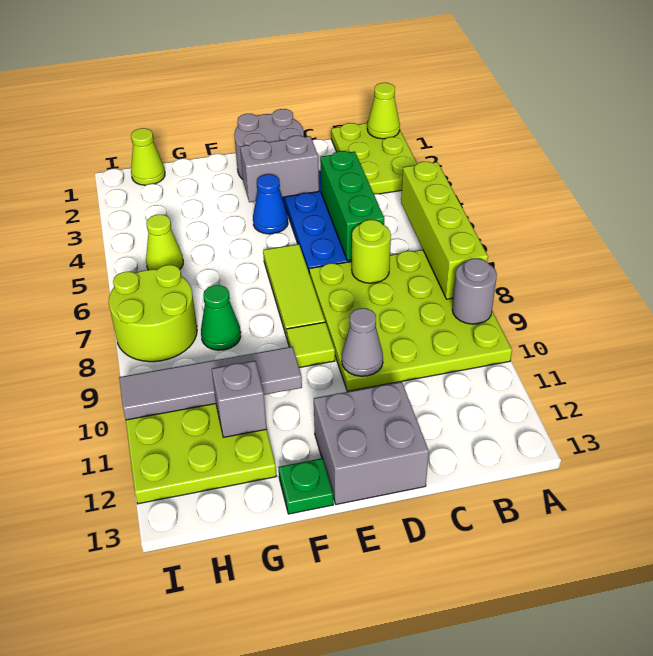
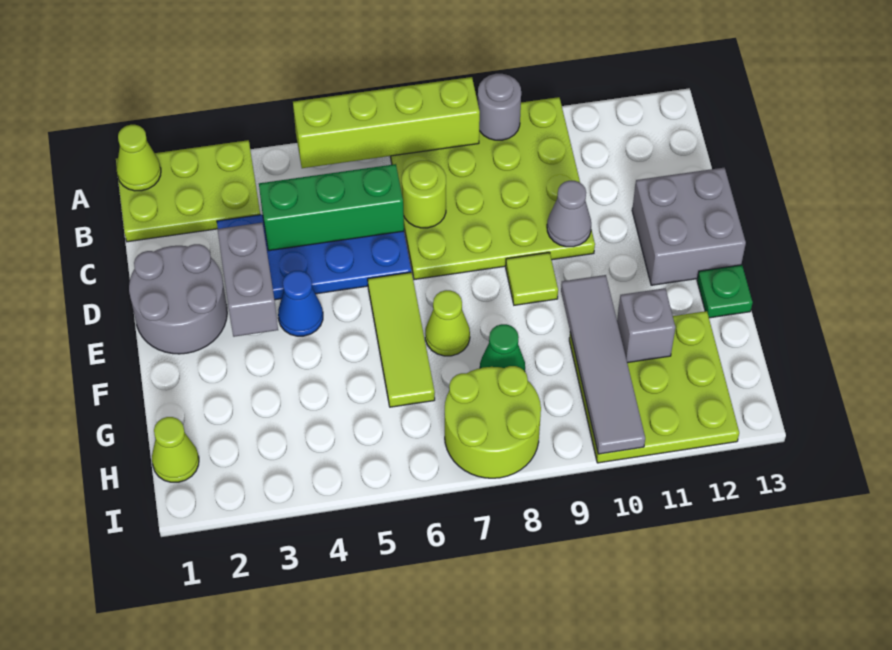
lime tile E6:E8 level 1 -> lime tile E6:G6 level 1
lime cone H5 level 1 -> lime cone F7 level 1

